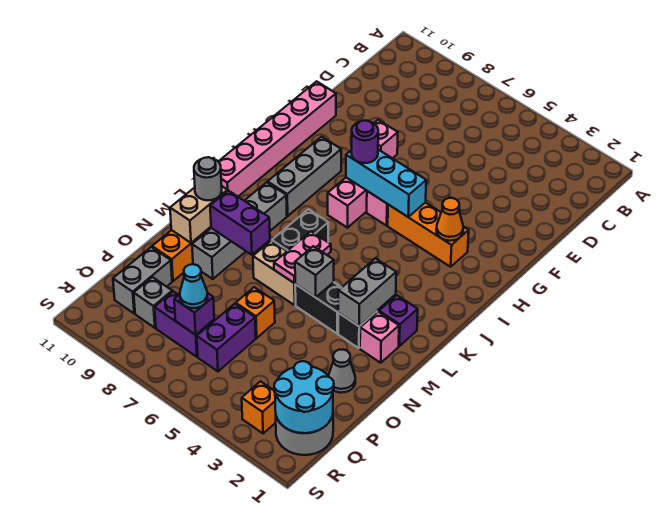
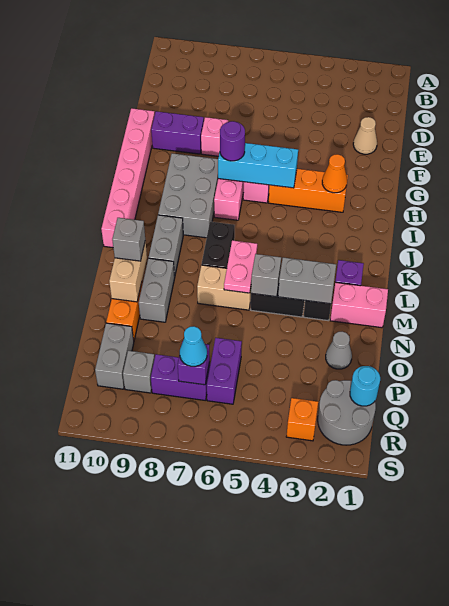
none -> tan cone E2 level 1
grey brick H9:J9 level 1 -> grey brick H8:J9 level 1
grey brick L3:M3 level 2 -> grey brick M3:M4 level 2
pink brick M2 level 1 -> pink brick M1:M2 level 1
purple brick M8:M9 level 2 -> purple brick F9:F10 level 1
grey round brick M10 level 3 -> grey brick M10 level 3
orange brick O6 level 1 -> none
cyan round brick Q1:R2 level 2 -> cyan round brick Q1 level 2

